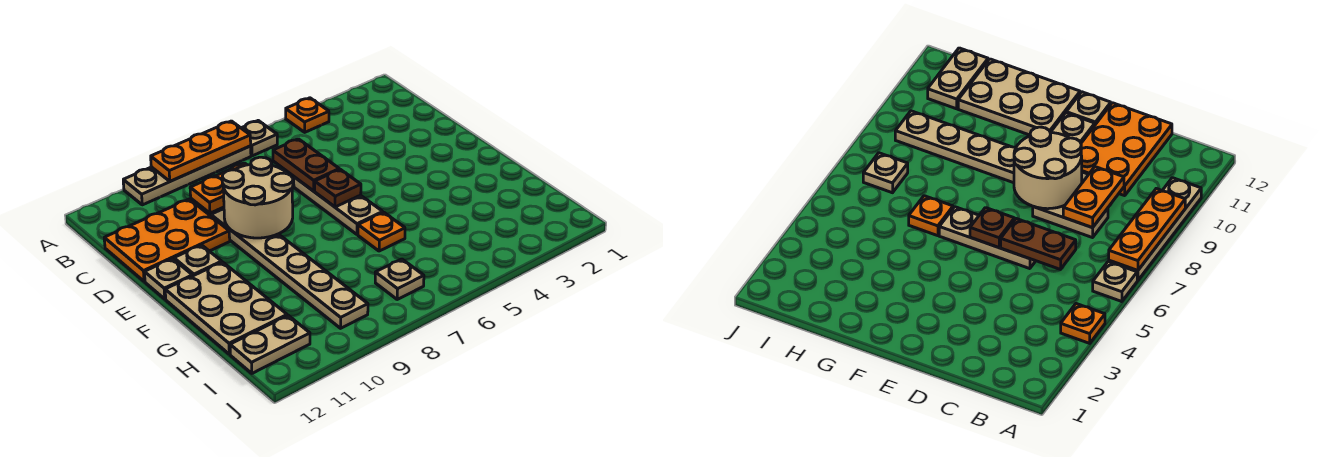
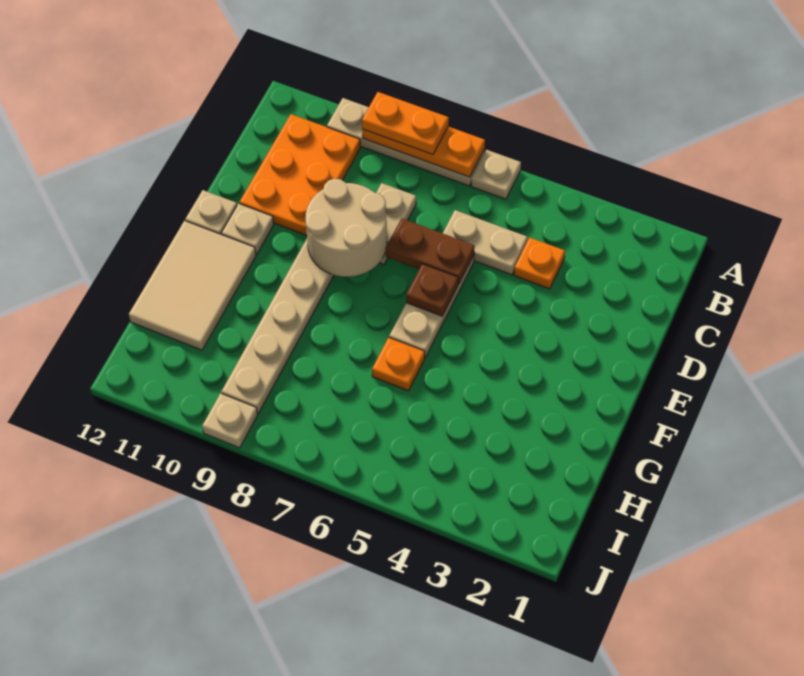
orange plate A4 level 1 -> orange plate C4 level 1
brown plate C6:D6 level 2 -> brown plate D6:D7 level 2
orange plate C8:C9 level 2 -> orange plate A8:A9 level 3
orange plate C10:D12 level 1 -> orange plate B10:D11 level 1
tan plate F11:H12 level 1 -> tan tile F11:H12 level 1
tan plate I7 level 1 -> tan plate J9 level 1
tan plate I11:I12 level 1 -> tan plate C5:C6 level 1

